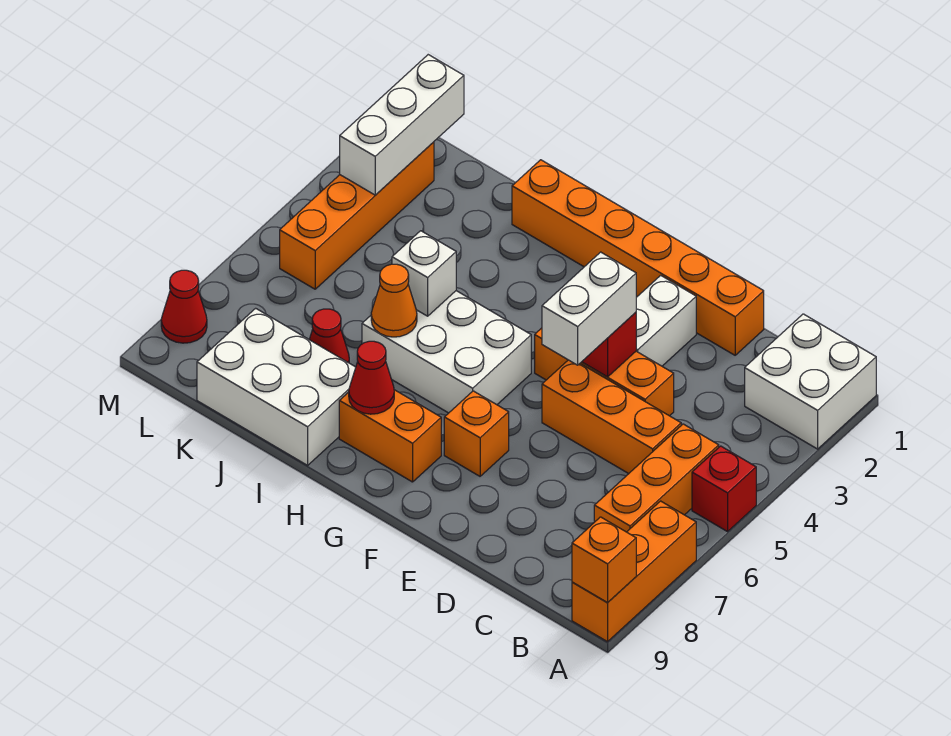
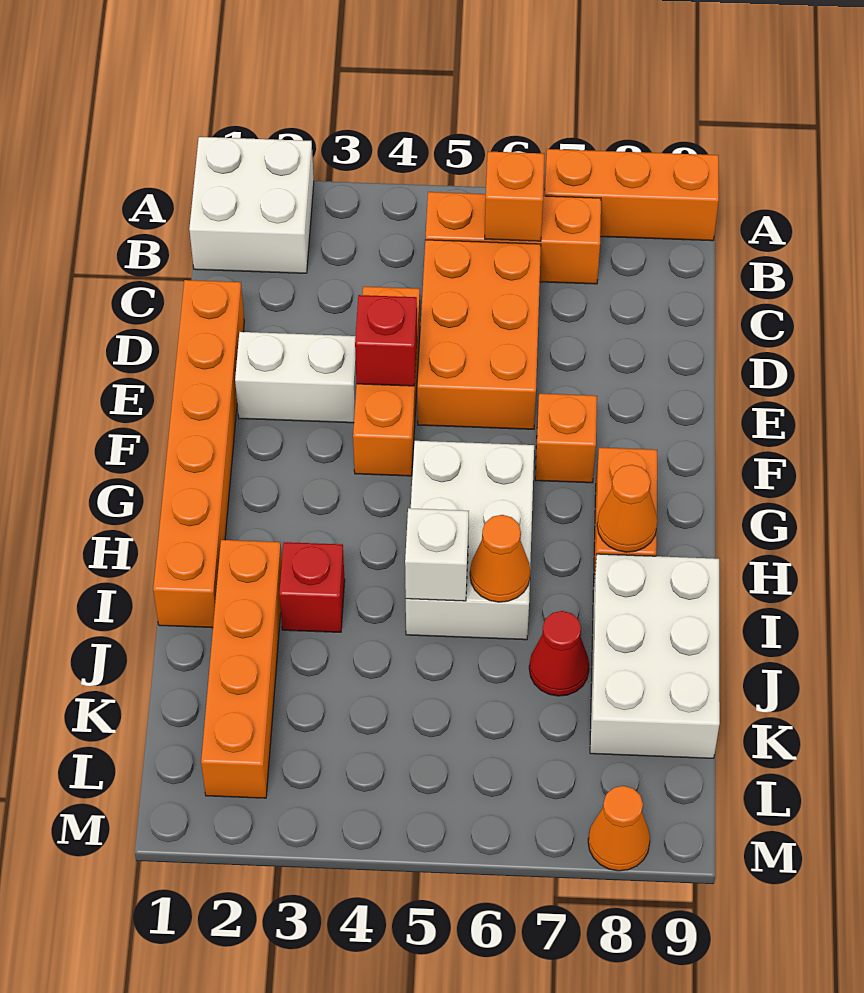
red brick A5 level 1 -> red brick I3 level 1
orange brick A9 level 2 -> orange brick B6 level 2
orange brick C5:E5 level 1 -> orange brick C5:E6 level 1
white brick E4:E5 level 3 -> none
red cone H8 level 2 -> orange cone H8 level 2
white brick L1:L3 level 2 -> none
orange brick L2:L5 level 1 -> orange brick I2:L2 level 1
red cone M8 level 1 -> orange cone M8 level 1

